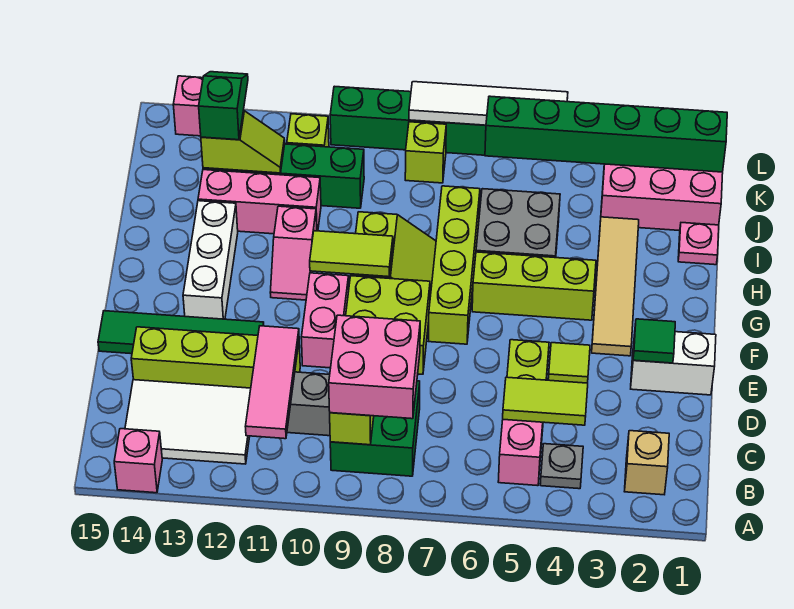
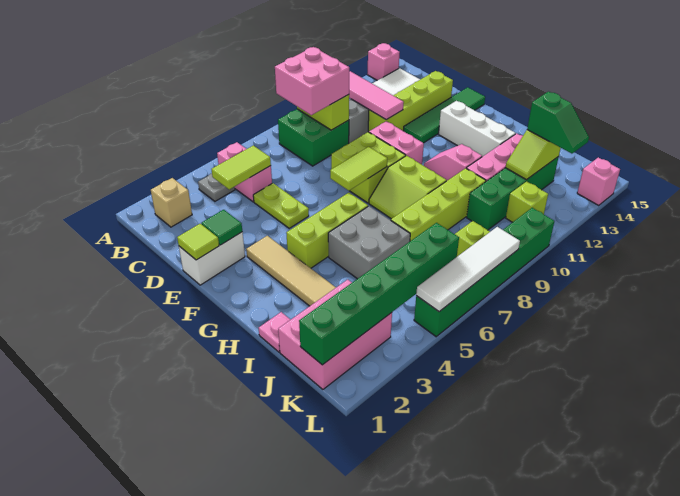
lime tile E4 level 1 -> lime tile E1 level 2
lime brick F7:I7 level 1 -> lime brick I7:I10 level 1
lime tile G9:G10 level 2 -> lime tile F7:F8 level 2

